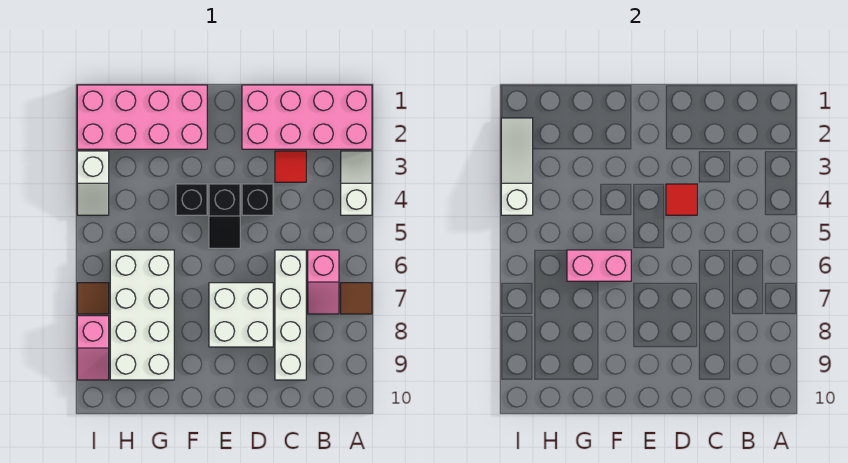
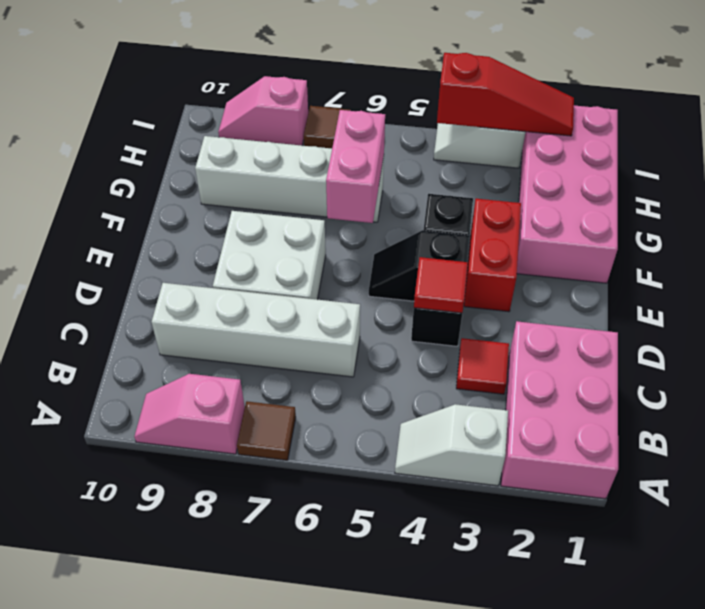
pink brick A1:D2 level 1 -> pink brick A1:C2 level 1
white slope A3:A4 level 1 top 4 -> white slope A3:A4 level 1 top 3
pink slope B6:B7 level 1 top 6 -> pink slope A8:A9 level 1 top 8
none -> red brick E3:F3 level 1
white brick G6:H9 level 1 -> white brick G6:G9 level 1
white slope I2:I4 level 2 top 4 -> red slope I2:I4 level 2 top 4

